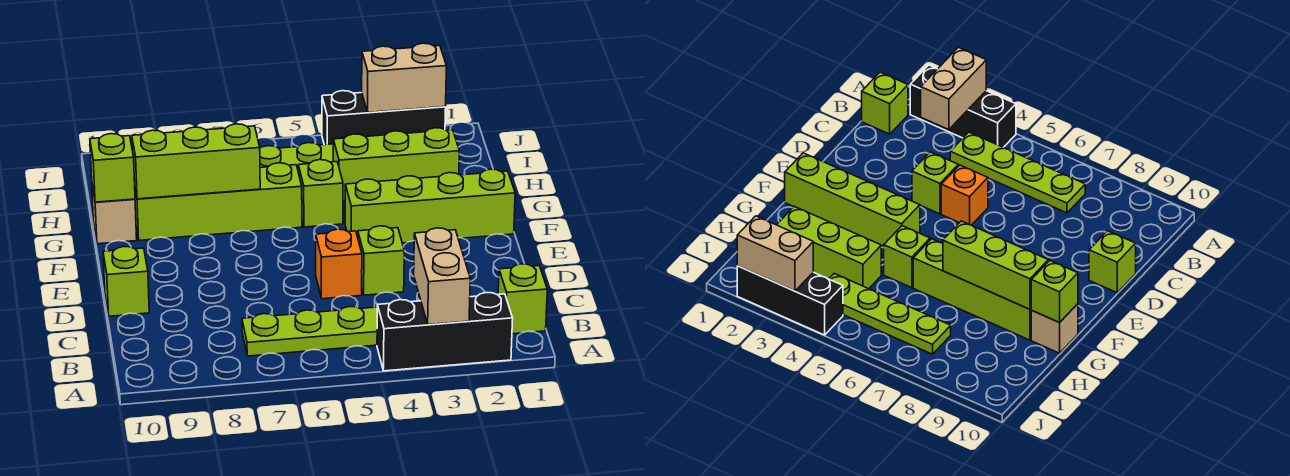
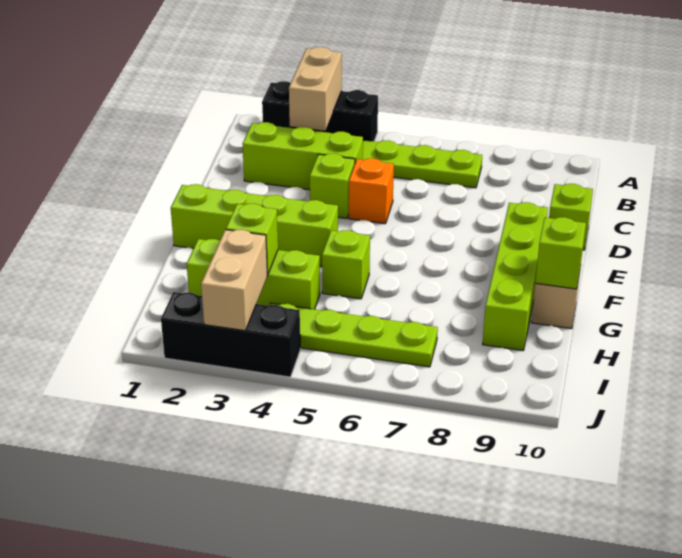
lime brick B1 level 1 -> lime brick H3 level 2
lime brick G6:G9 level 1 -> lime brick E9:H9 level 1
lime brick G7:G9 level 2 -> lime brick C2:C4 level 1
tan brick J2:J3 level 2 -> tan brick I3:J3 level 2

